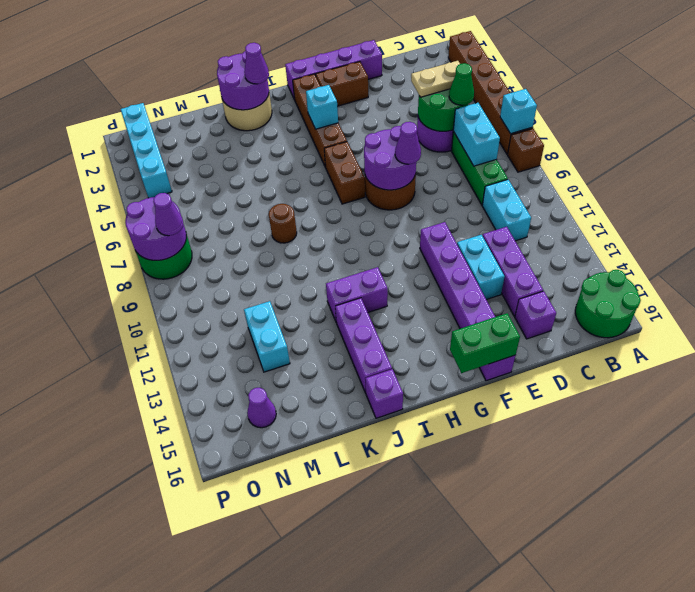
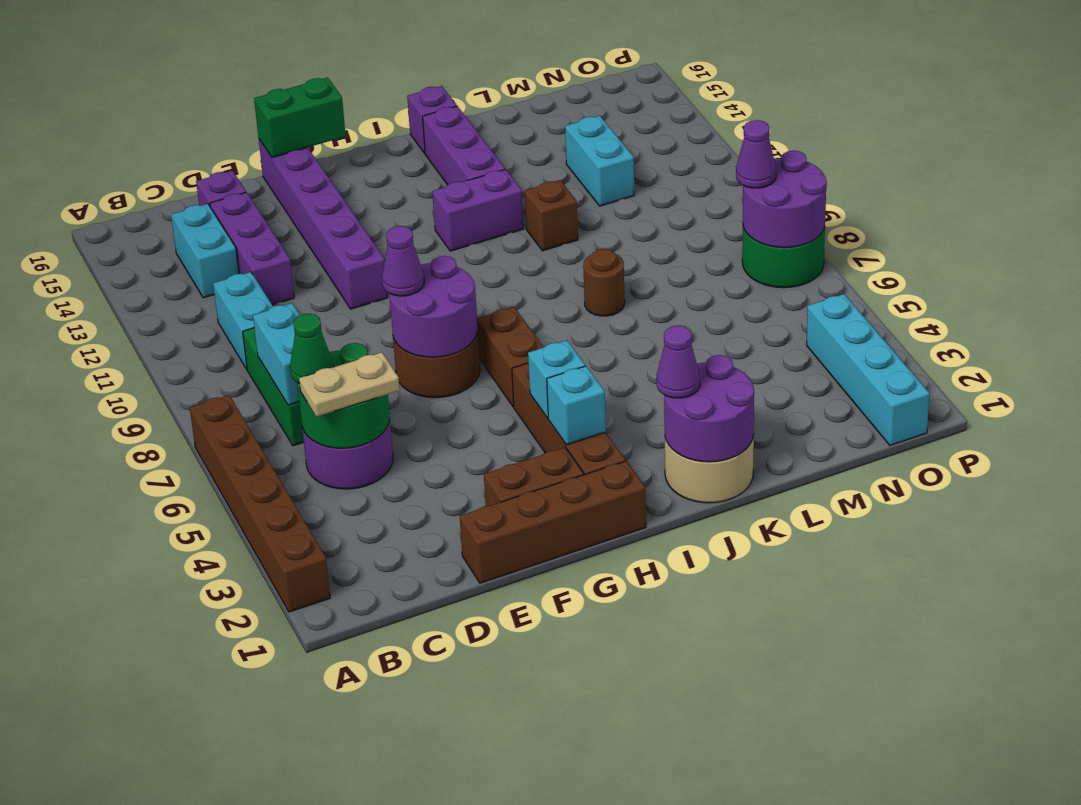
cyan brick A7 level 2 -> cyan brick H3 level 2
brown brick A8 level 1 -> brown brick K11 level 1
green round brick A15:B16 level 1 -> none
purple brick E1:H1 level 1 -> brown brick E1:H1 level 1
cyan brick E12:E13 level 1 -> cyan brick C13:C14 level 1
purple cone N15 level 1 -> none

